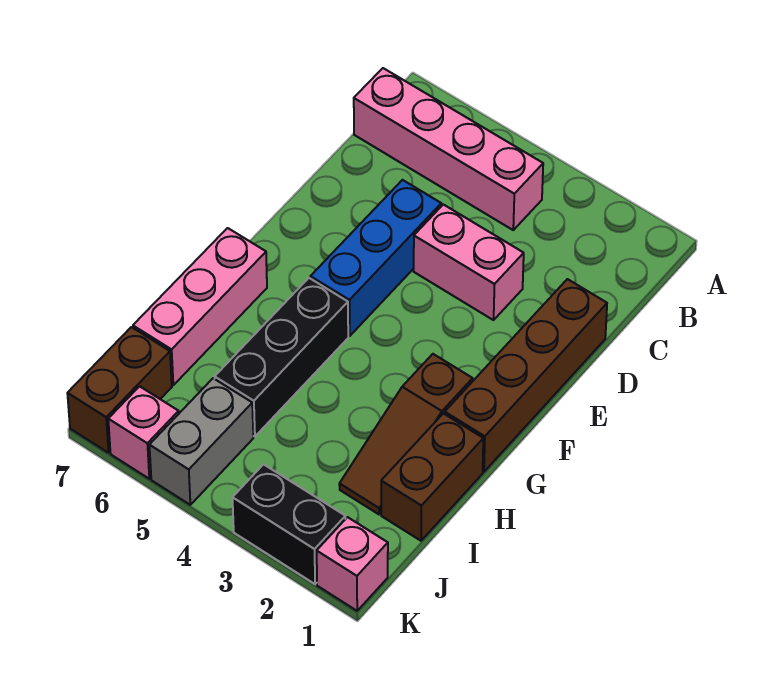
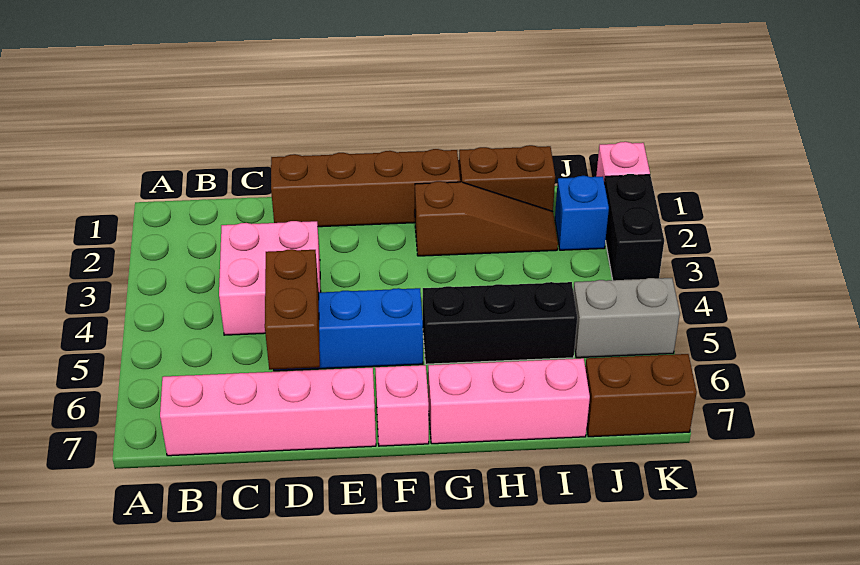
pink brick B4:B7 level 1 -> pink brick B7:E7 level 1
pink brick D3:D4 level 1 -> pink brick C3:D4 level 1
none -> brown brick D5:D6 level 2
none -> blue brick J2 level 1
pink brick K6 level 1 -> pink brick F7 level 1

